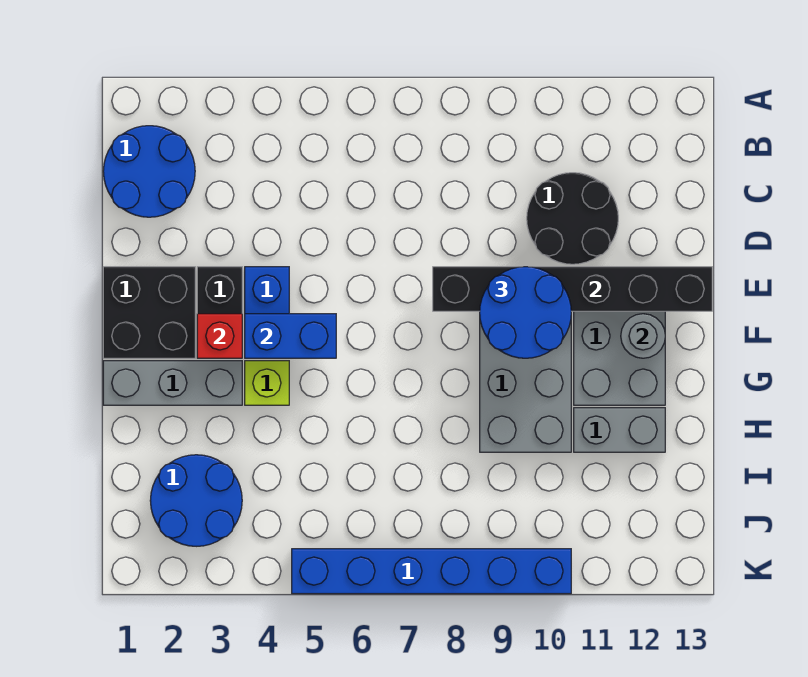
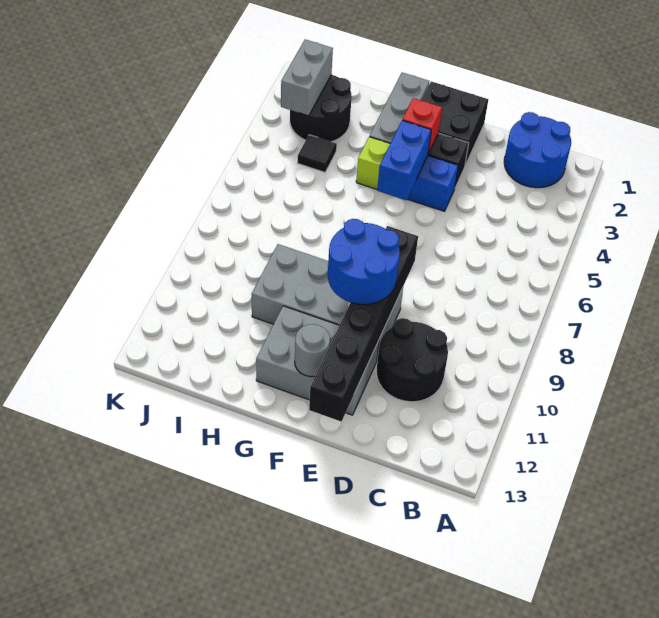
grey brick H11:H12 level 1 -> grey brick J2:J3 level 2
blue round brick I2:J3 level 1 -> black round brick I2:J3 level 1
none -> black tile I4 level 1
blue brick K5:K10 level 1 -> none

